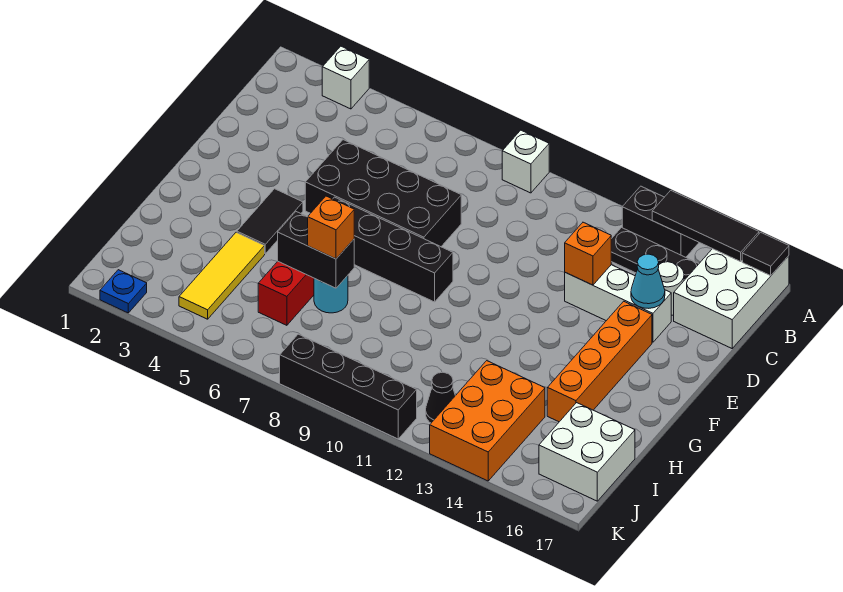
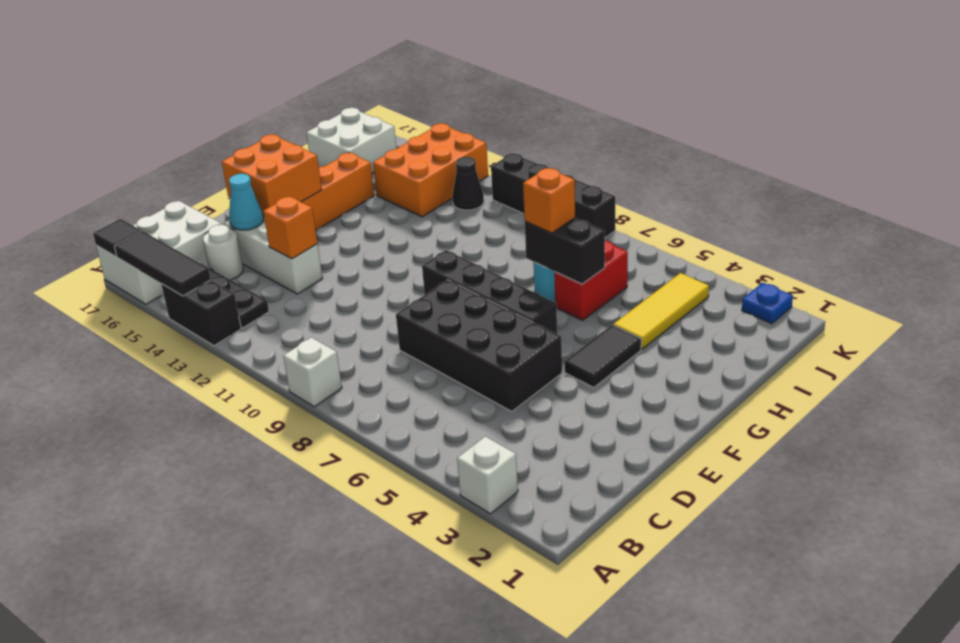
none -> orange brick E15:F16 level 2

